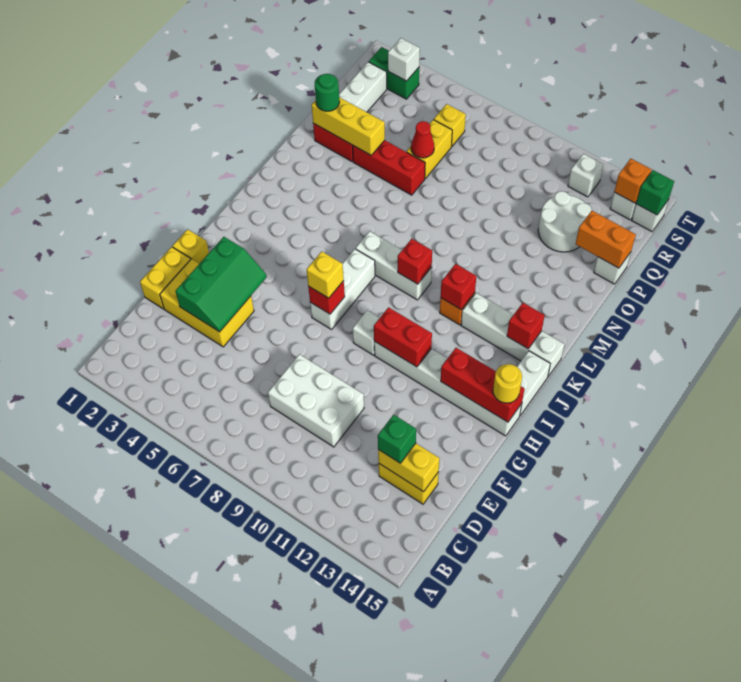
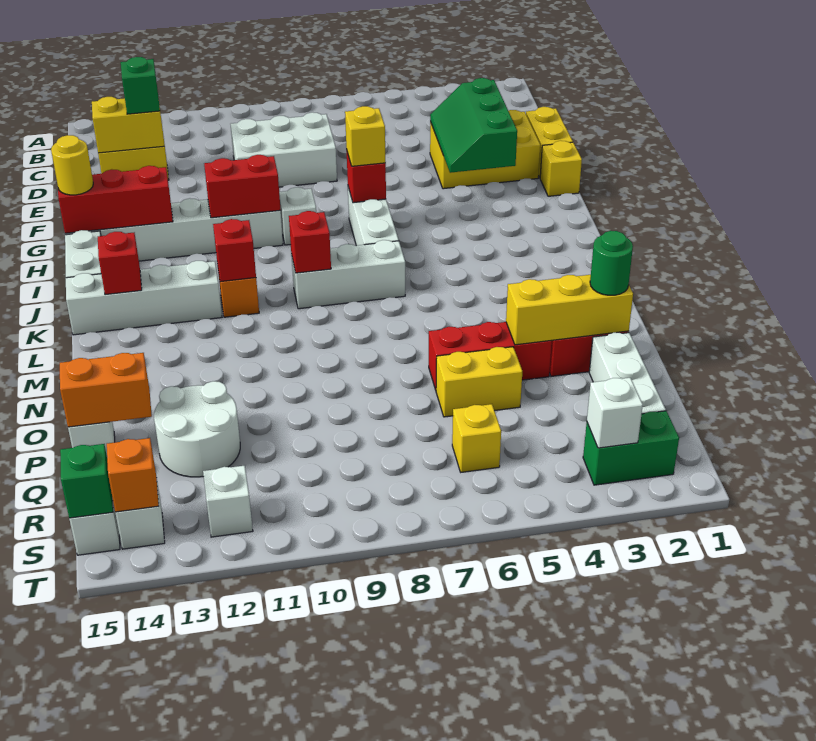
yellow brick P6:Q6 level 1 -> yellow brick P5:P6 level 1
red cone P6 level 2 -> none

